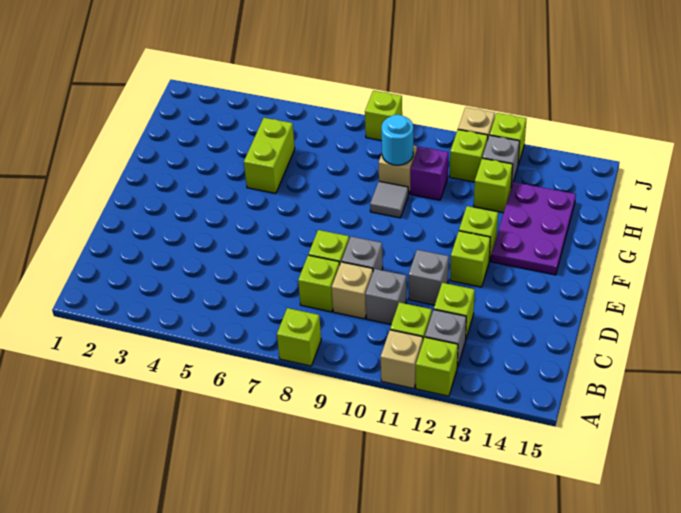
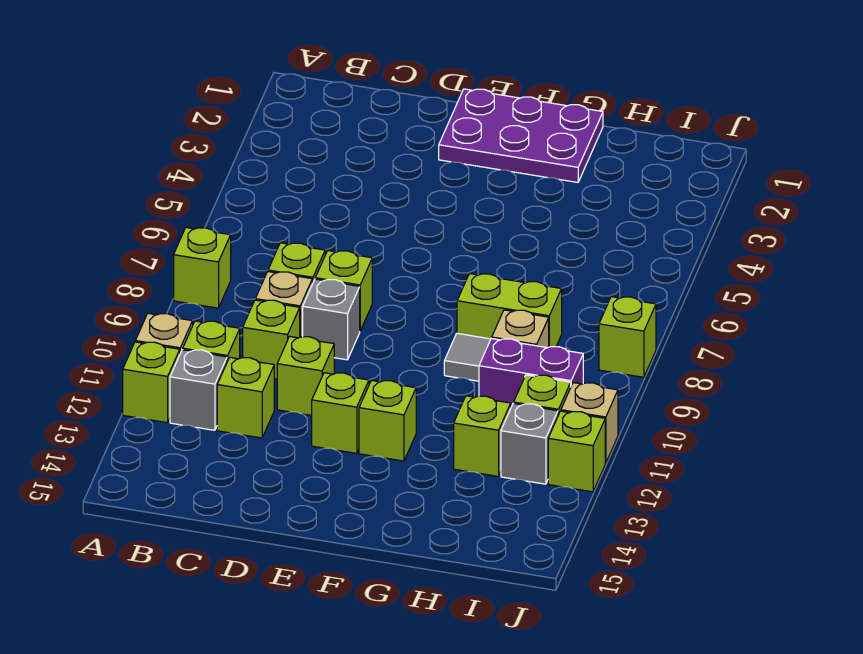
grey brick C10 level 1 -> lime brick C10 level 1
grey brick D11 level 1 -> lime brick D11 level 1
purple plate F13:H14 level 1 -> purple plate E1:G2 level 1
lime brick G5:H5 level 1 -> lime brick G8:H8 level 1
cyan round brick H9 level 2 -> none
purple brick H10 level 1 -> purple brick H10:I10 level 1

